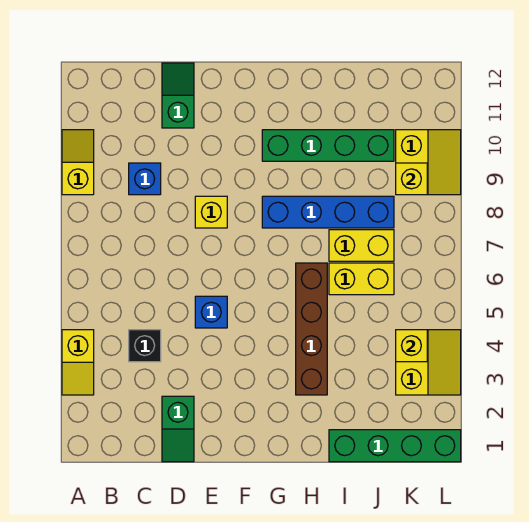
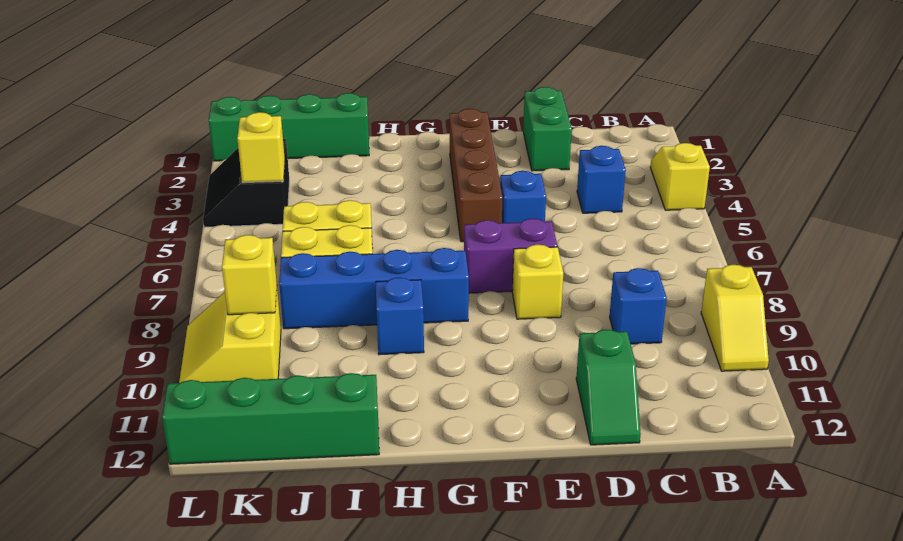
black brick C4 level 1 -> blue brick C4 level 1
green slope D1:D2 level 1 top 2 -> green brick D1:D2 level 1
none -> purple brick E7:F7 level 1
green brick G10:J10 level 1 -> green brick I12:L12 level 1
brown brick H3:H6 level 1 -> brown brick F2:F5 level 1
none -> blue brick H9 level 1
yellow slope K3:L4 level 1 top K -> black slope K3:L4 level 1 top K

